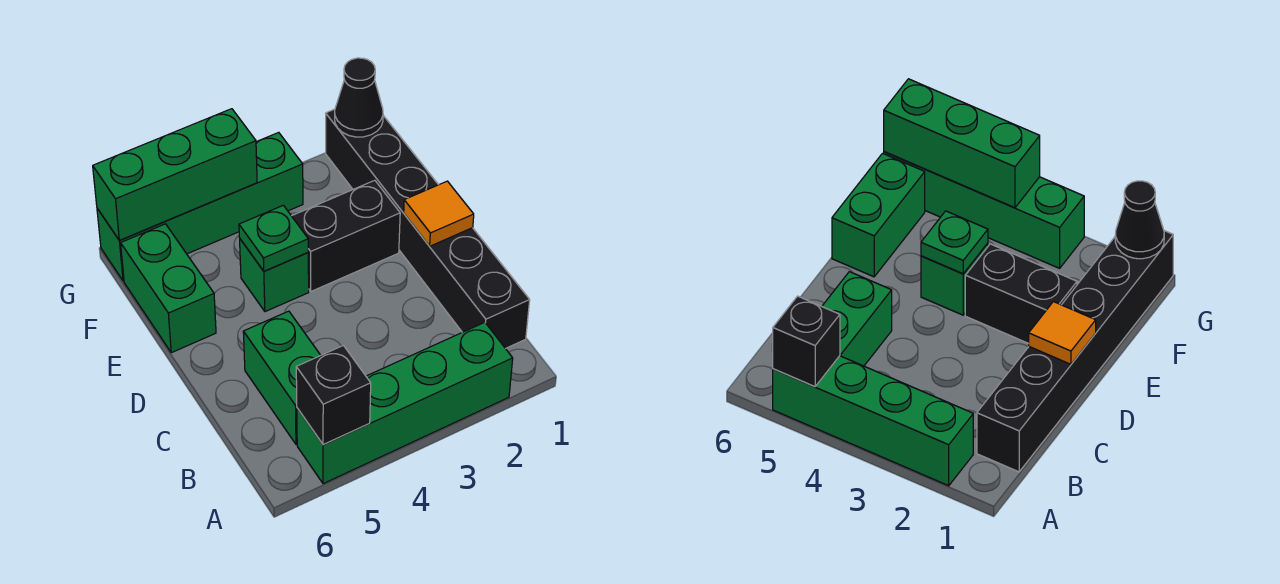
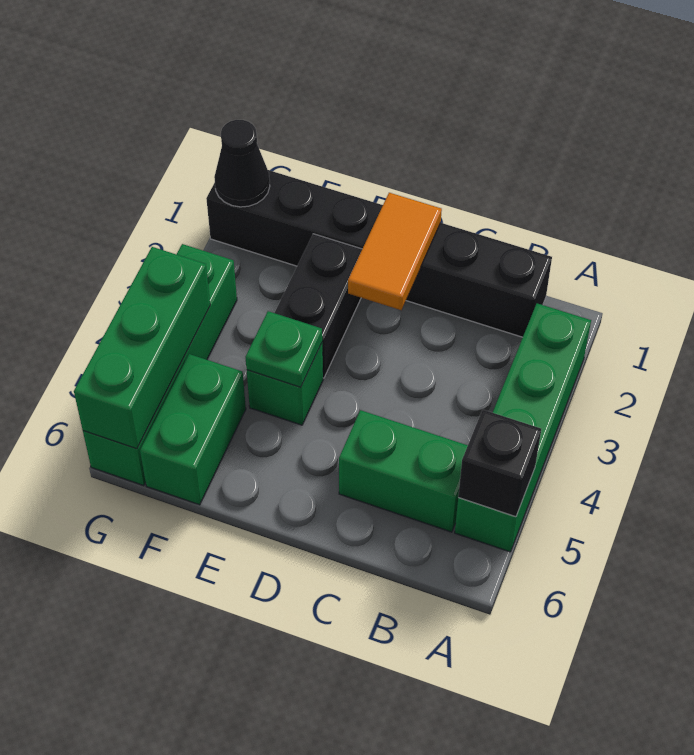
orange tile D1 level 2 -> orange tile D1:D2 level 2
green brick E6:F6 level 1 -> green brick F5:F6 level 1

